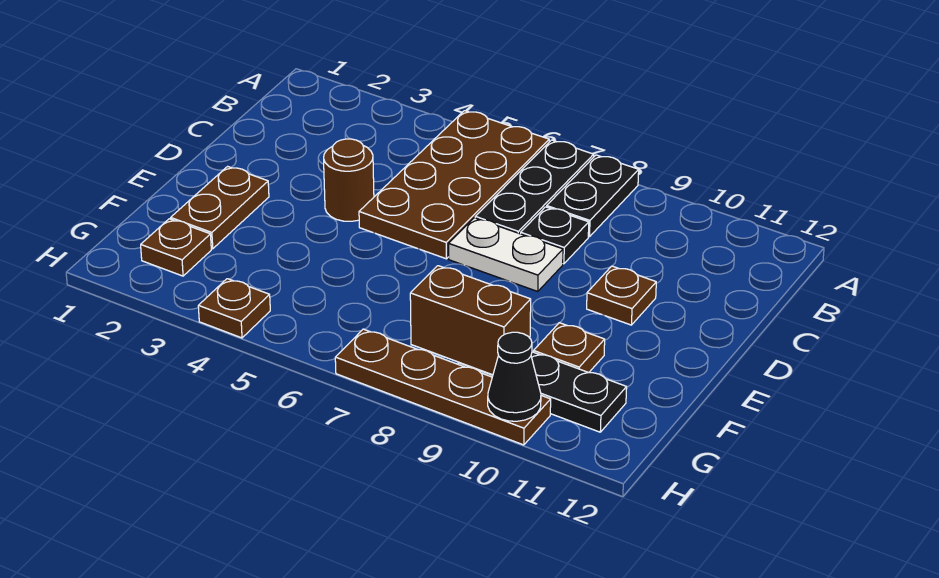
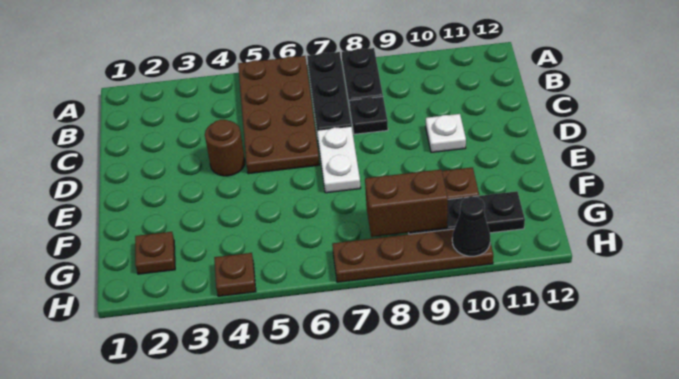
white plate D7:D8 level 1 -> white plate D7:E7 level 1
brown plate D10 level 1 -> white plate D10 level 1
brown plate E2:F2 level 1 -> none

